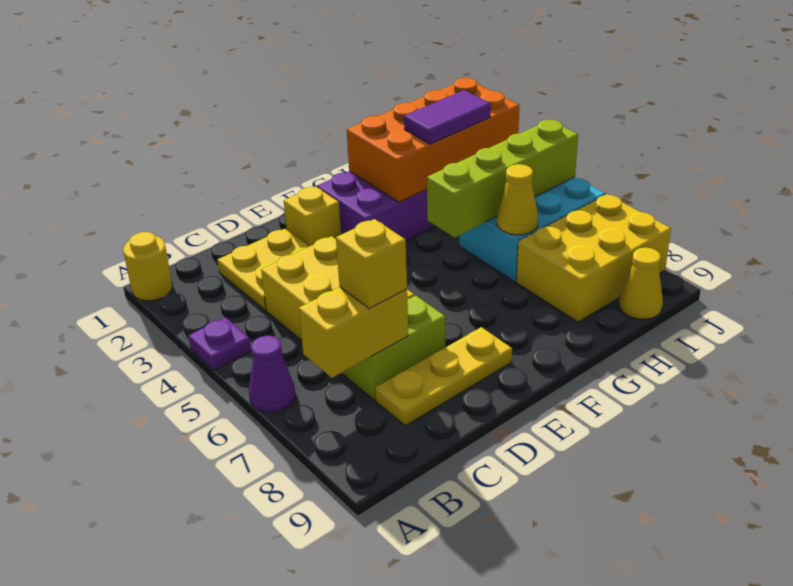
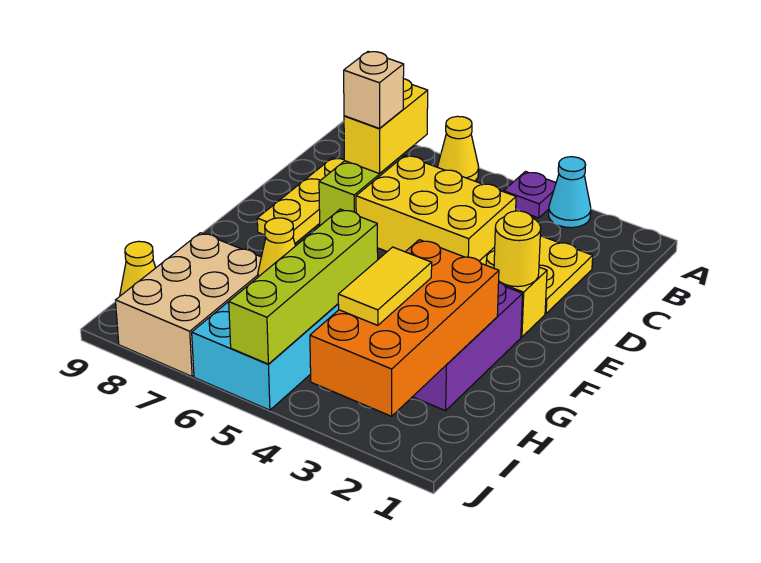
yellow round brick A1 level 1 -> yellow round brick E2 level 2
none -> cyan cone A3 level 1
purple cone A6 level 1 -> yellow cone A6 level 1
yellow brick C7 level 3 -> tan brick C7 level 3
purple tile H3:I3 level 3 -> yellow tile H3:I3 level 3
yellow brick H7:J8 level 1 -> tan brick H7:J8 level 1

